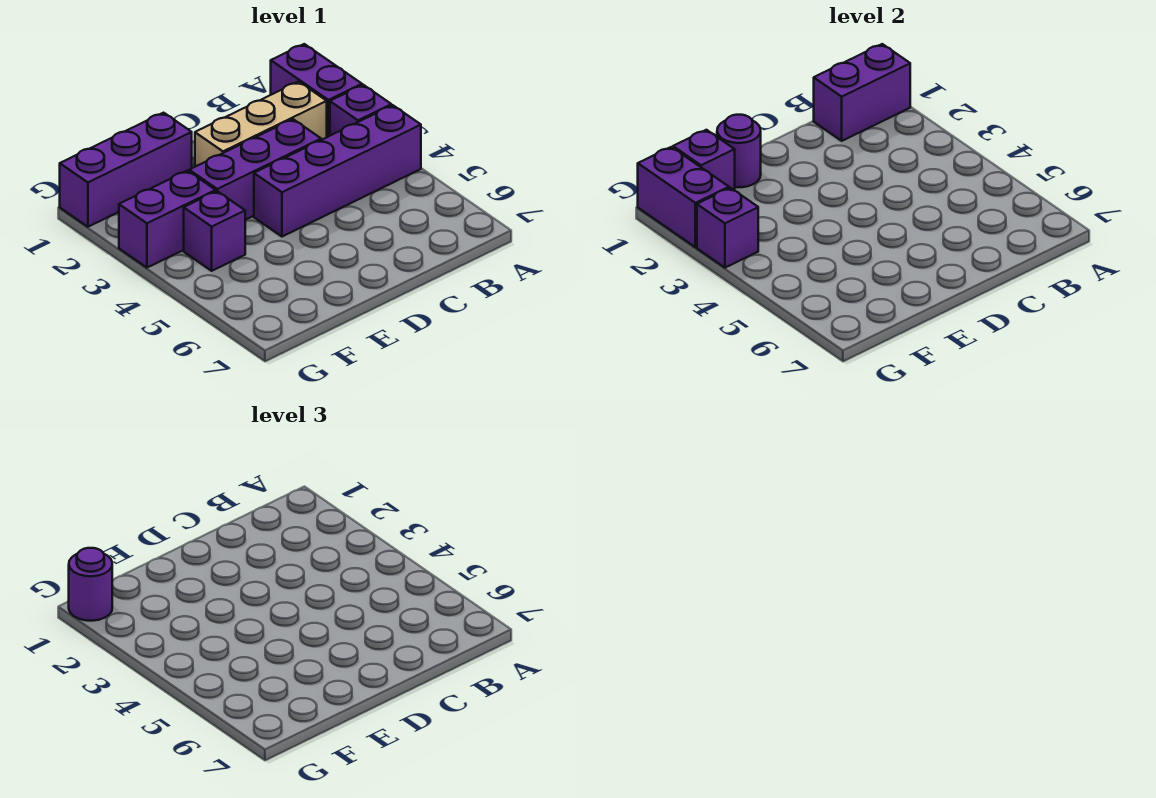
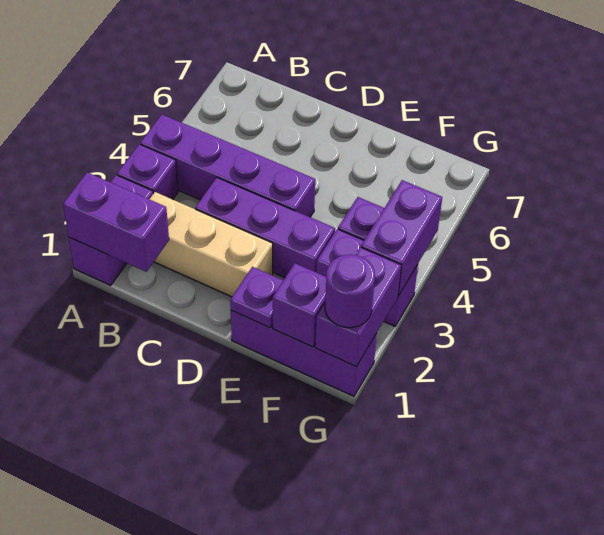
purple round brick E1 level 2 -> purple plate E1 level 2
purple brick G3 level 2 -> purple brick G3:G4 level 2

